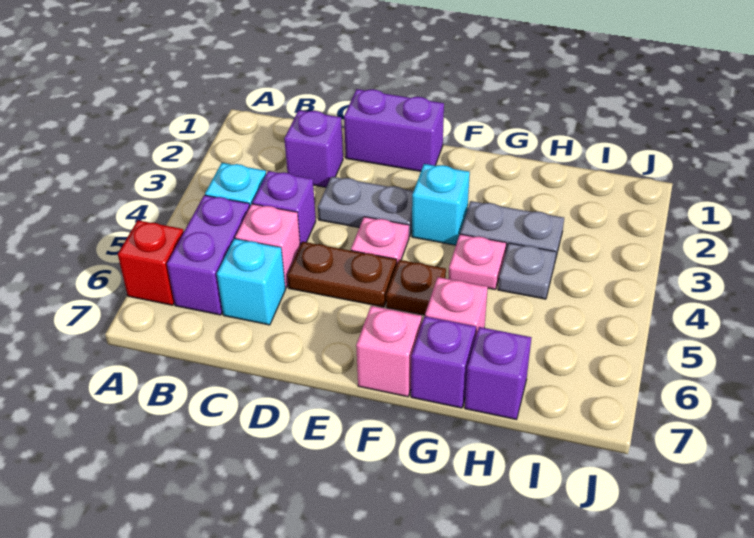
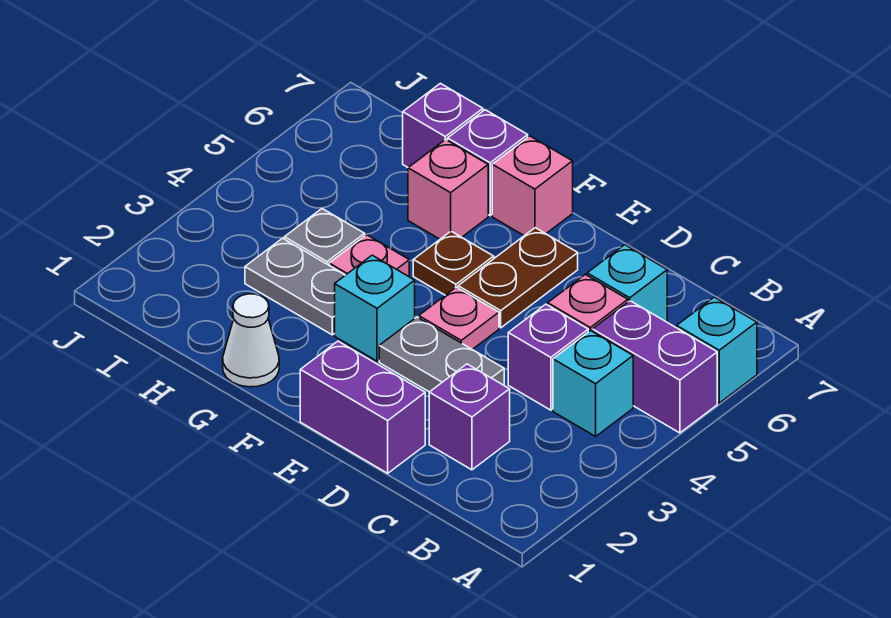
red brick A6 level 1 -> cyan brick A6 level 1
purple brick B5:B6 level 1 -> purple brick A5:B5 level 1
brown plate D5:E5 level 1 -> brown plate E5:E6 level 1
none -> white cone G1 level 1

